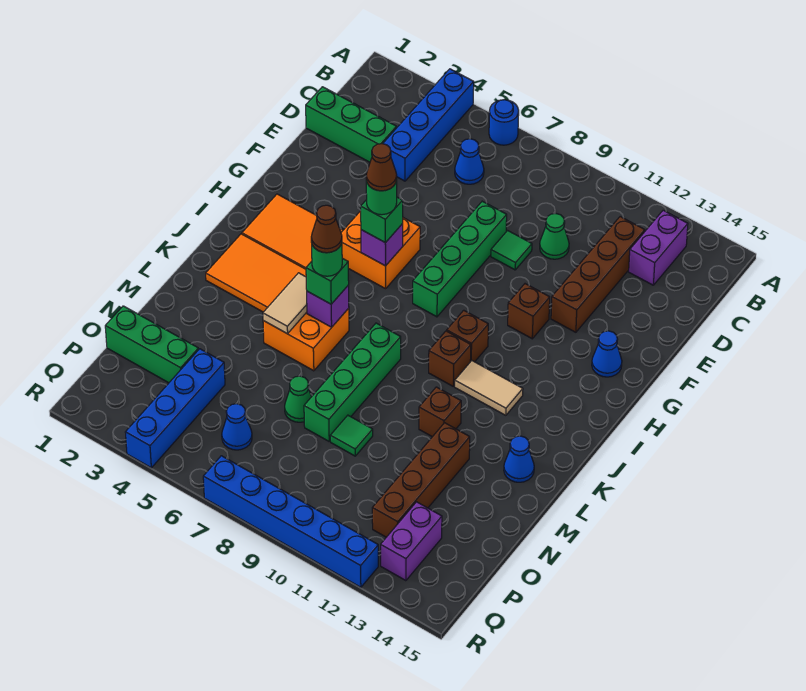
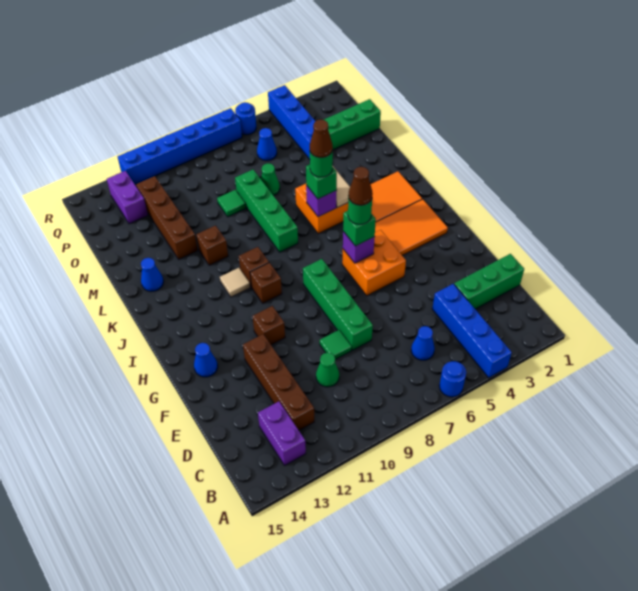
tan tile J11:J12 level 1 -> tan tile J11 level 1
none -> blue round brick R6 level 1

